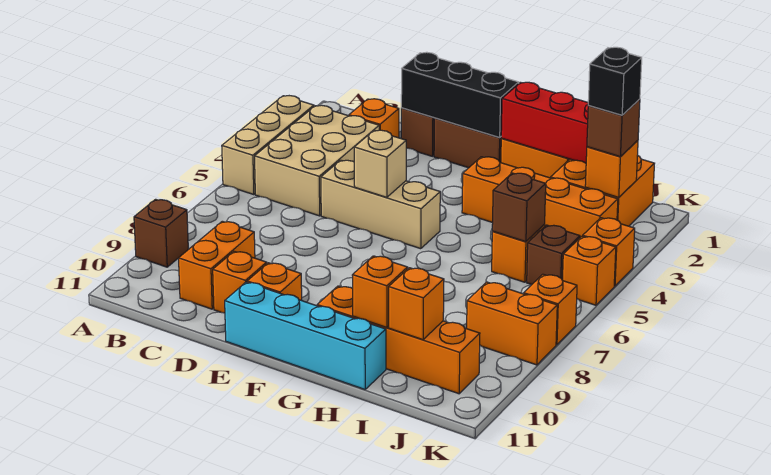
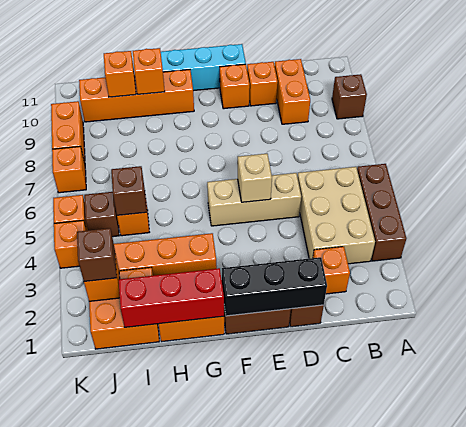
tan brick A3:A5 level 1 -> brown brick A3:A5 level 1
black brick J2 level 4 -> none
orange brick J8:K8 level 1 -> orange brick K8:K9 level 1

